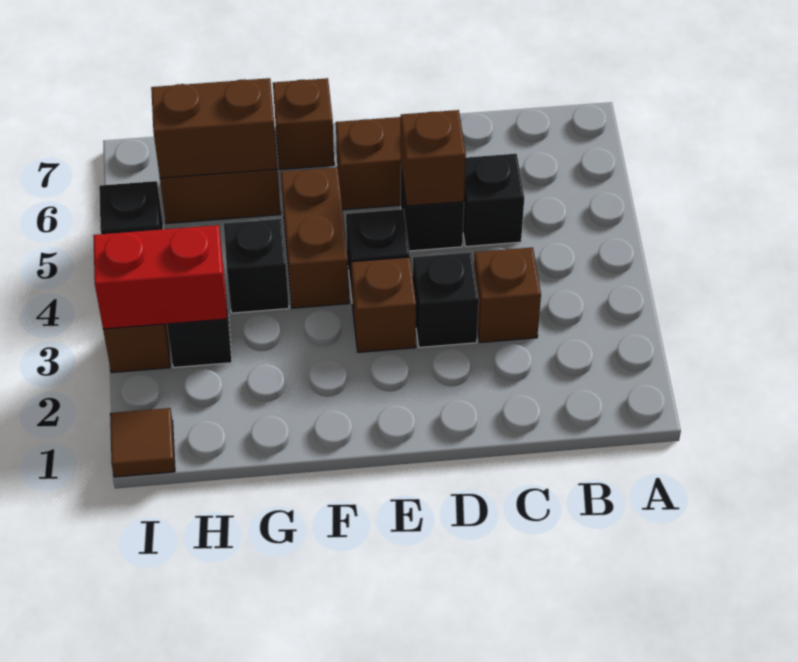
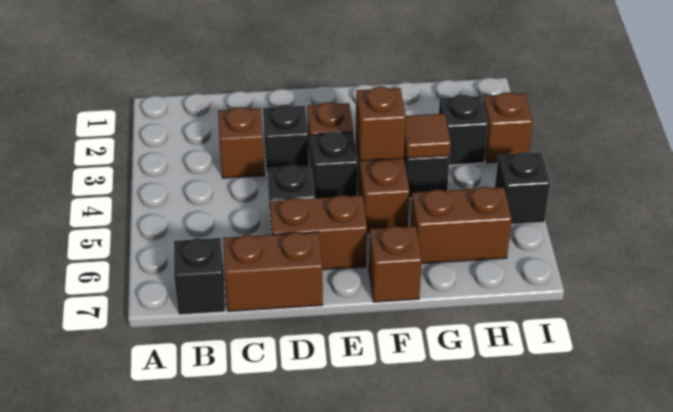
black brick C5 level 1 -> black brick B7 level 1
brown brick D5 level 2 -> brown brick F4 level 2
brown brick G6:H6 level 2 -> brown brick C7:D7 level 1
red brick H3:I3 level 2 -> none
brown tile I1 level 1 -> brown tile G4 level 2

